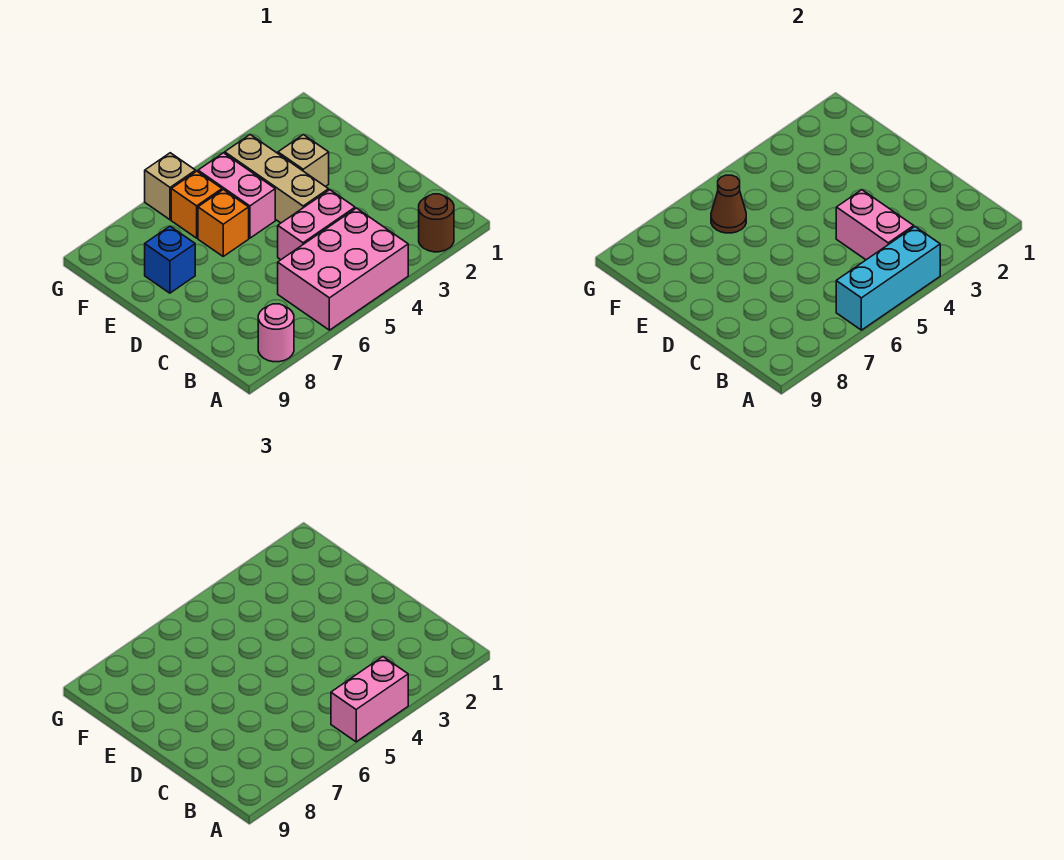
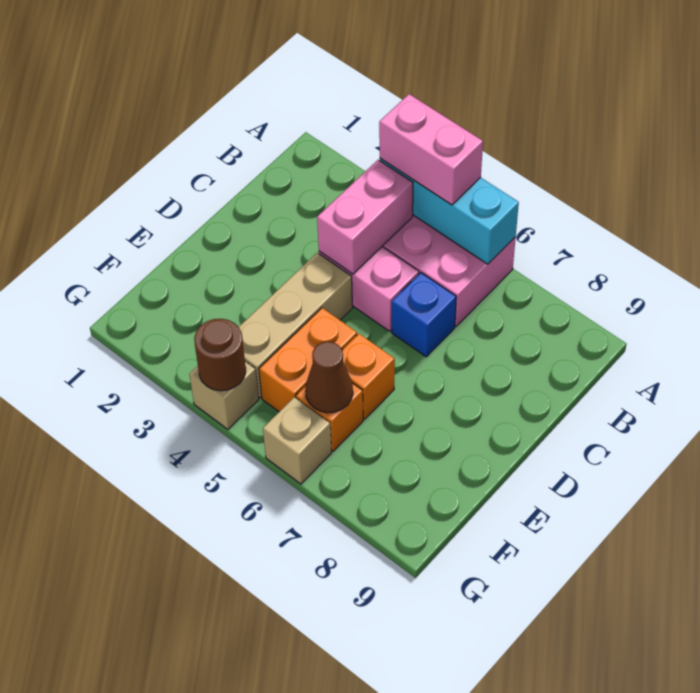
brown round brick A2 level 1 -> brown round brick G4 level 2
pink round brick A8 level 1 -> none
tan brick E3 level 1 -> tan brick G4 level 1
pink brick E5:F5 level 1 -> orange brick E5:F5 level 1
blue brick E8 level 1 -> blue brick C6 level 1

